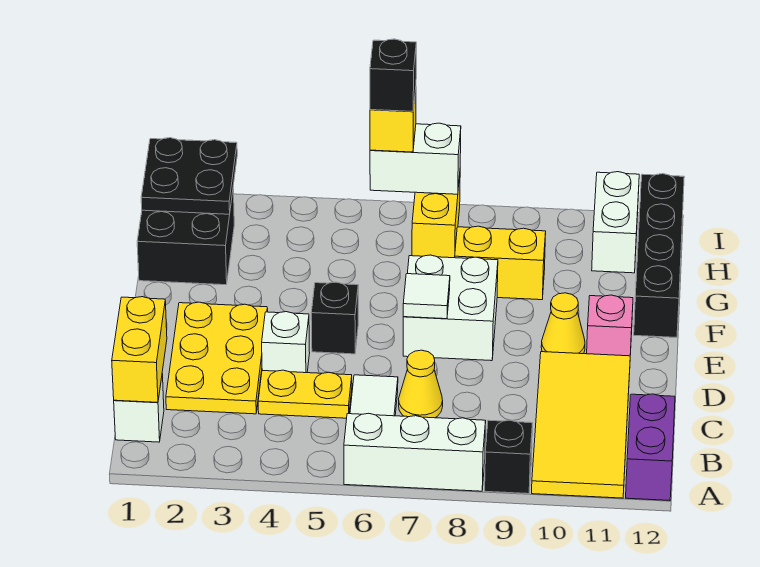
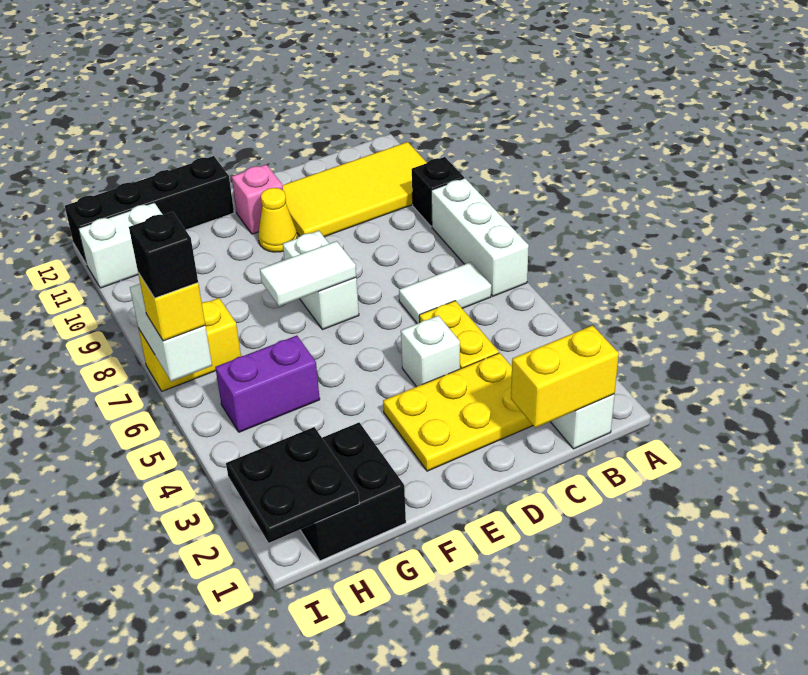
purple brick A12:B12 level 1 -> purple brick G5:H5 level 1
yellow cone C7 level 1 -> none
black brick E5 level 1 -> none
white brick E7:F8 level 1 -> white brick E7:E8 level 1
white tile E7 level 2 -> white tile E7:F7 level 2
yellow brick G8:G9 level 1 -> none

